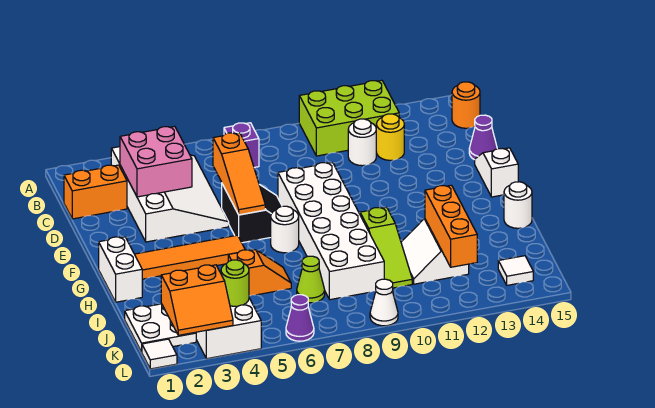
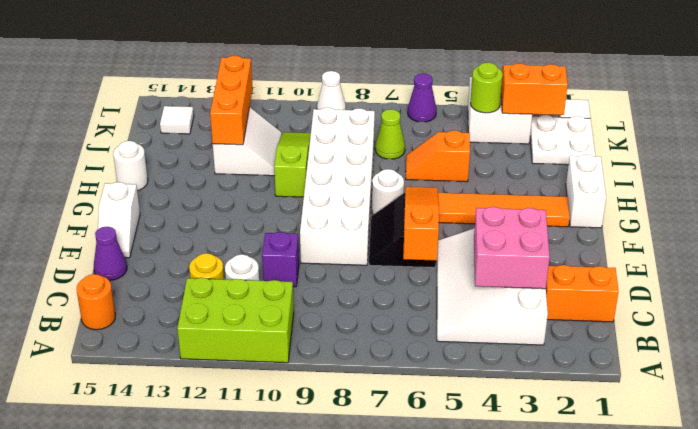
purple brick B7 level 1 -> purple brick D10 level 1

